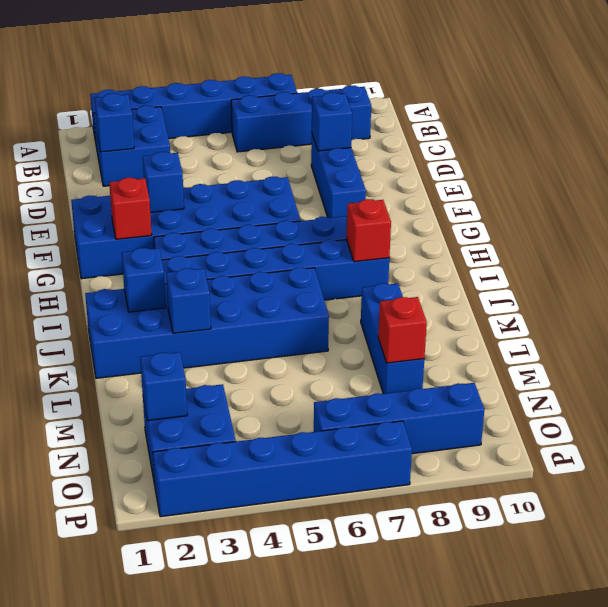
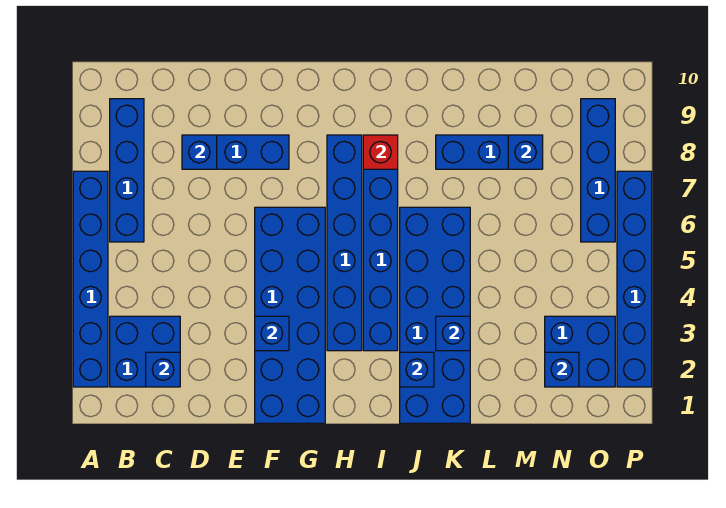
red brick G2 level 2 -> none
red brick M8 level 2 -> blue brick M8 level 2

